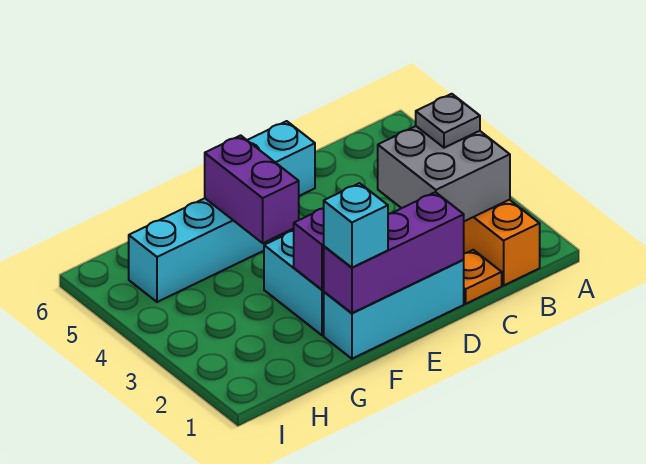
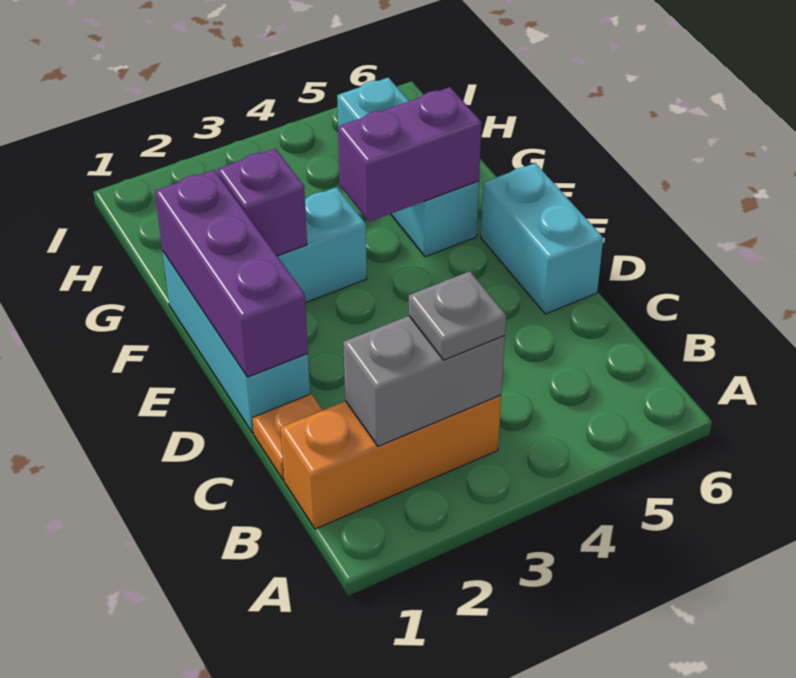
grey brick B2:C3 level 2 -> grey brick B2:B3 level 2
cyan brick F1 level 3 -> none

